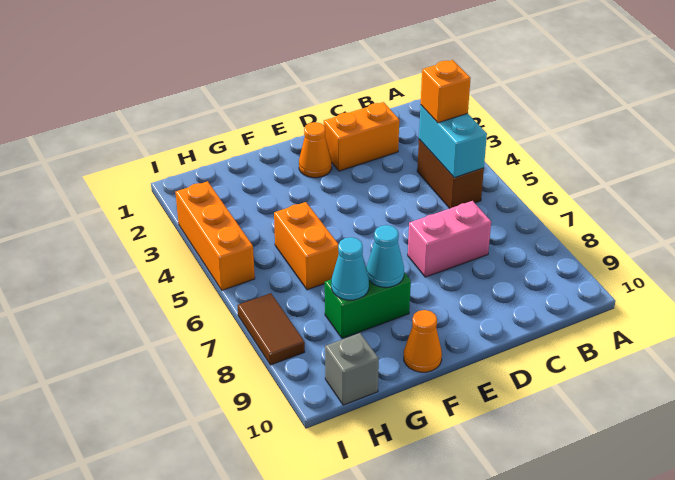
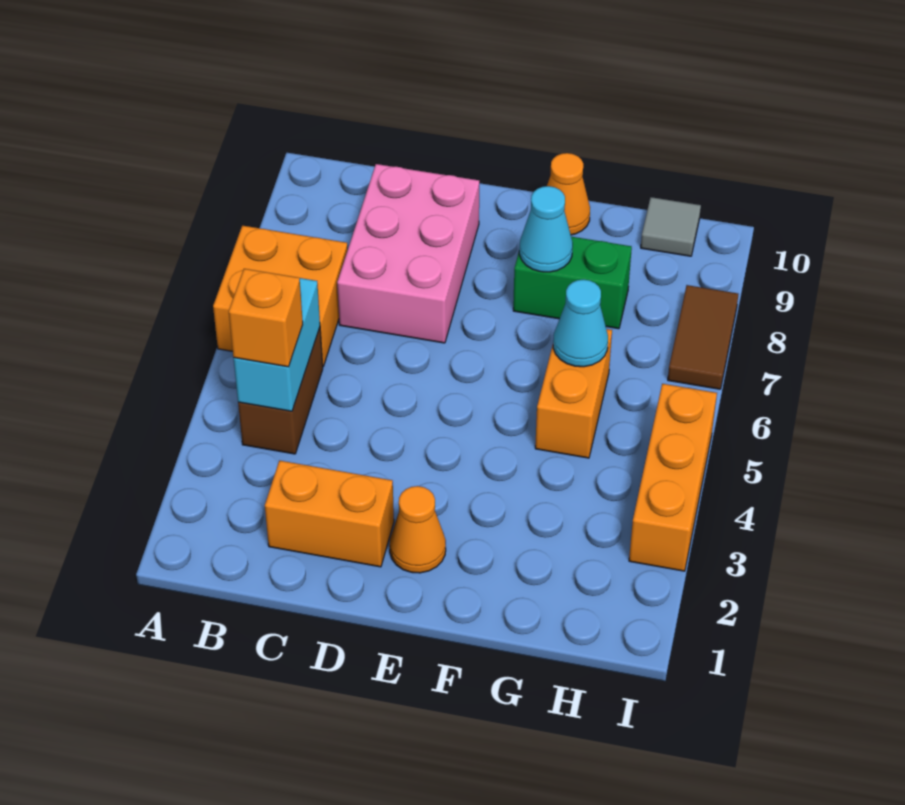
none -> orange brick A6:B7 level 1
pink brick C7:D7 level 1 -> pink brick C7:D9 level 1
cyan cone G8 level 2 -> cyan cone G6 level 2
grey brick H10 level 1 -> grey tile H10 level 1

